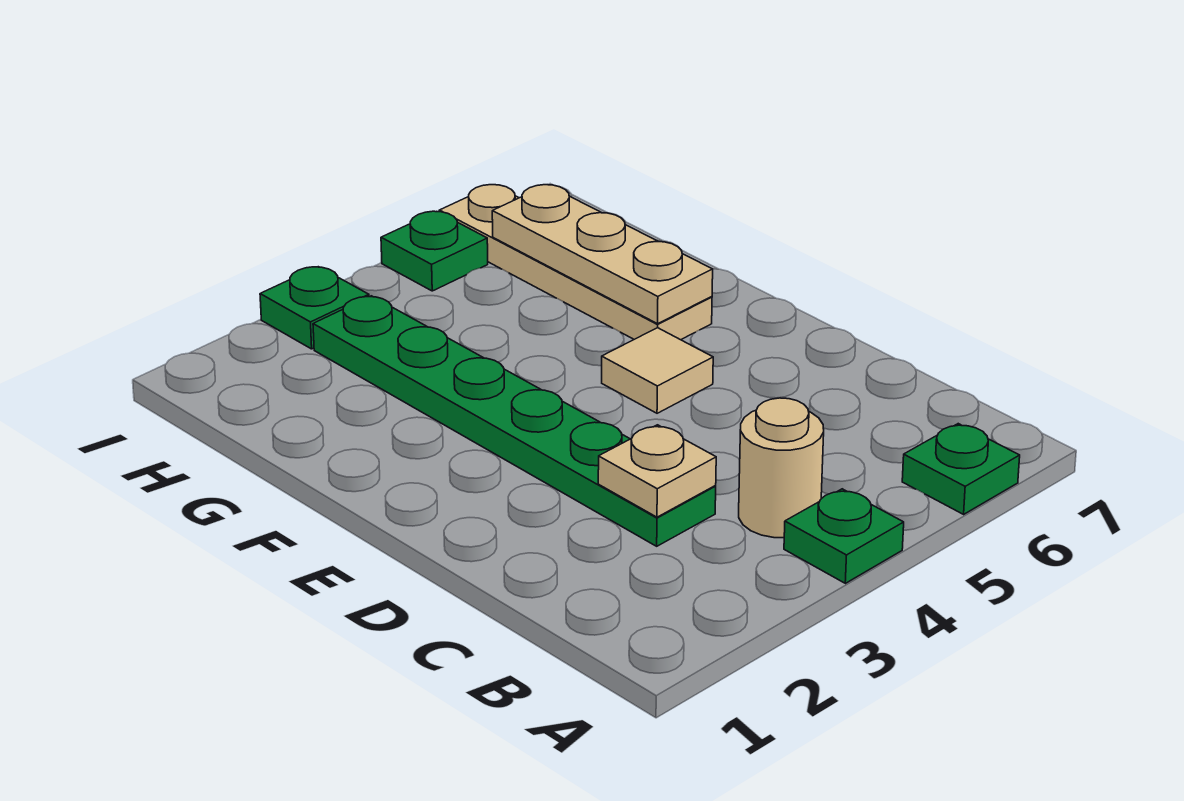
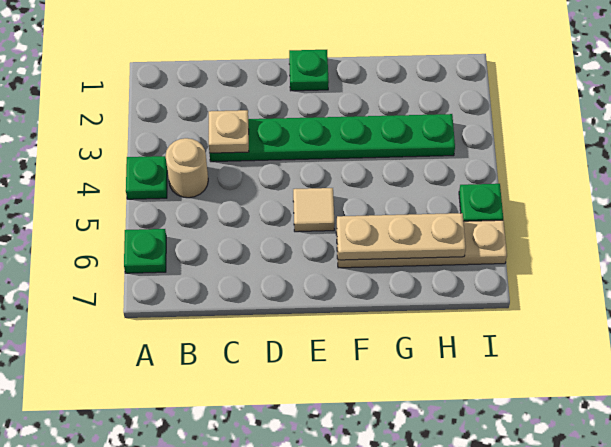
green plate I3 level 1 -> green plate E1 level 1

